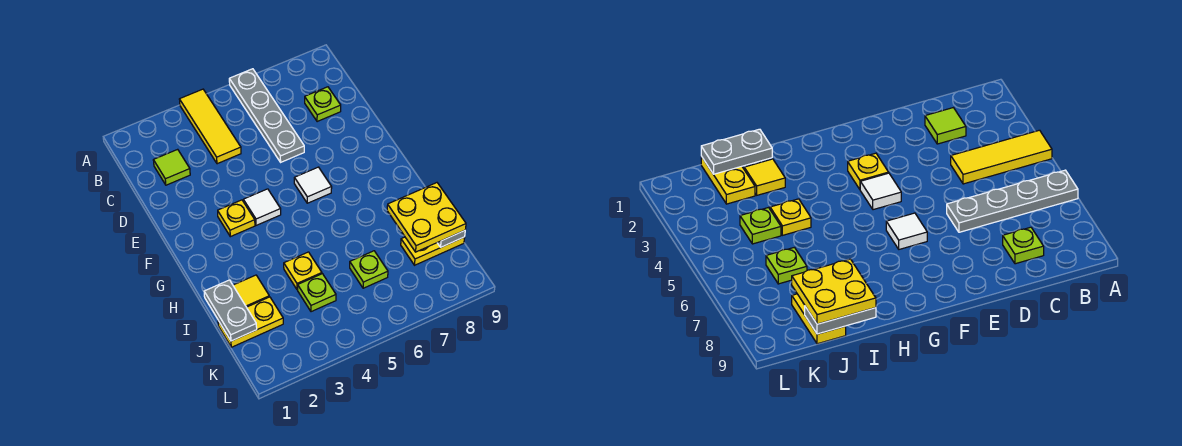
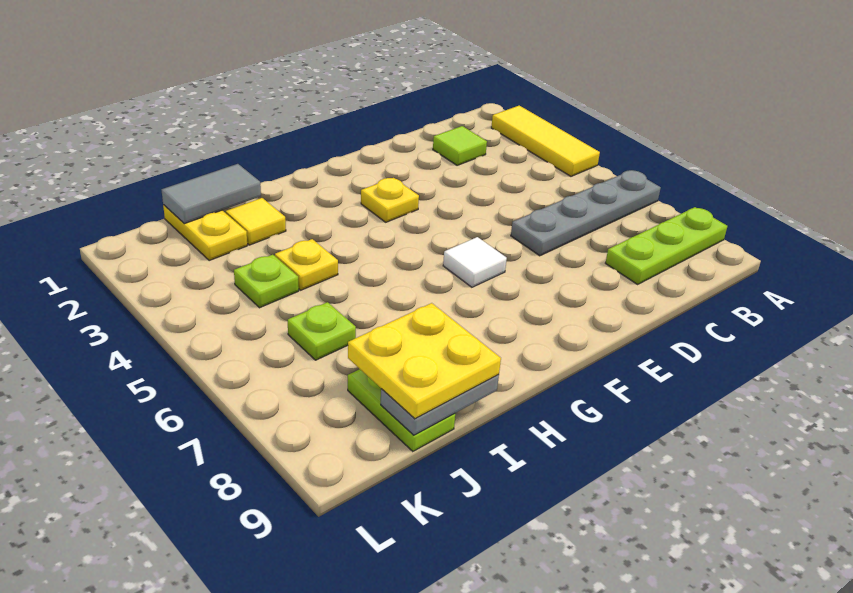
yellow tile A4:C4 level 1 -> yellow tile A2:A4 level 1
lime plate C8 level 1 -> lime plate A8:C8 level 1
white tile F4 level 1 -> none
grey plate I1:J1 level 2 -> grey tile I1:J1 level 2
yellow plate J8:J9 level 1 -> lime plate J8:J9 level 1

